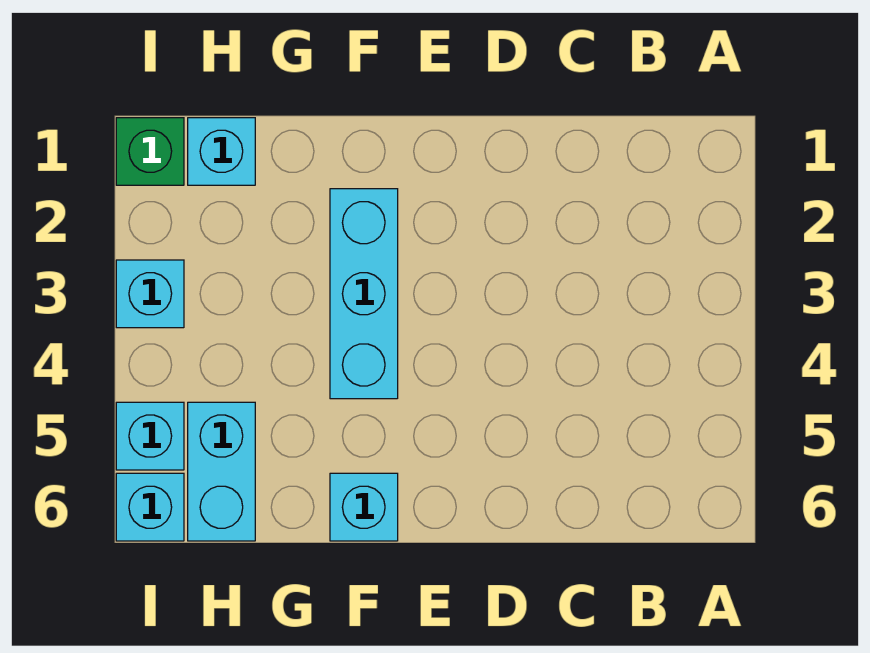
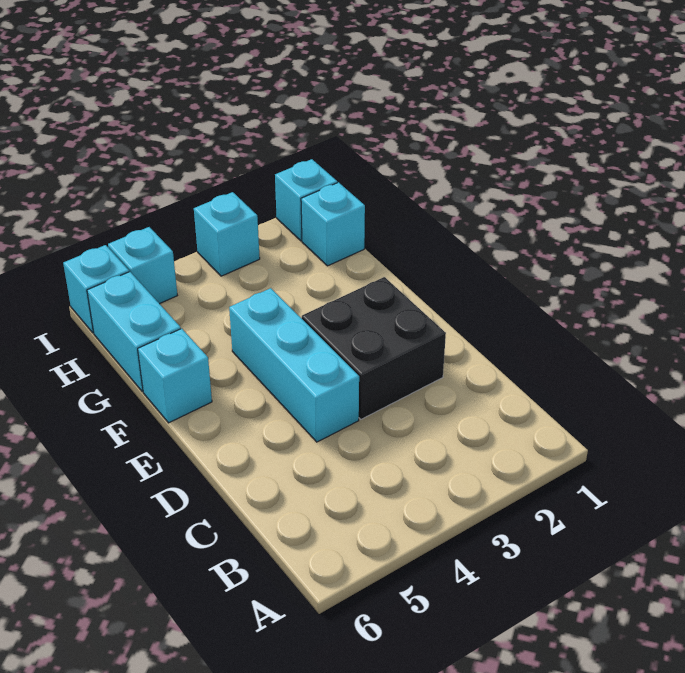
none -> black brick D2:E3 level 1
cyan brick F2:F4 level 1 -> cyan brick D4:F4 level 1
cyan brick H5:H6 level 1 -> cyan brick G6:H6 level 1
green brick I1 level 1 -> cyan brick I1 level 1

